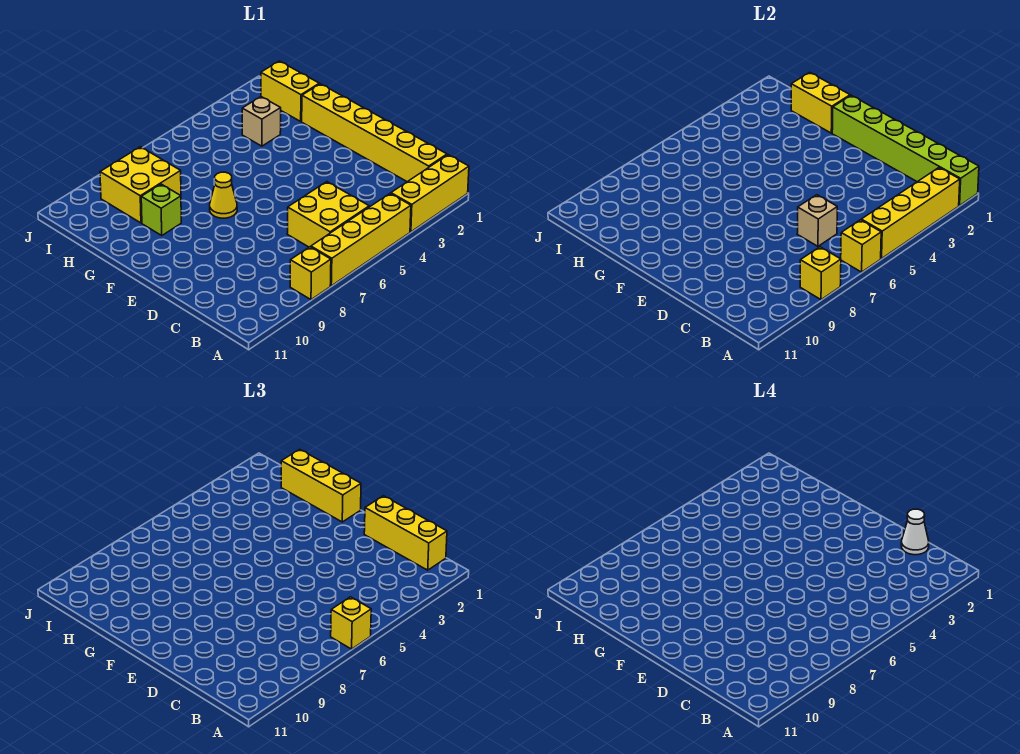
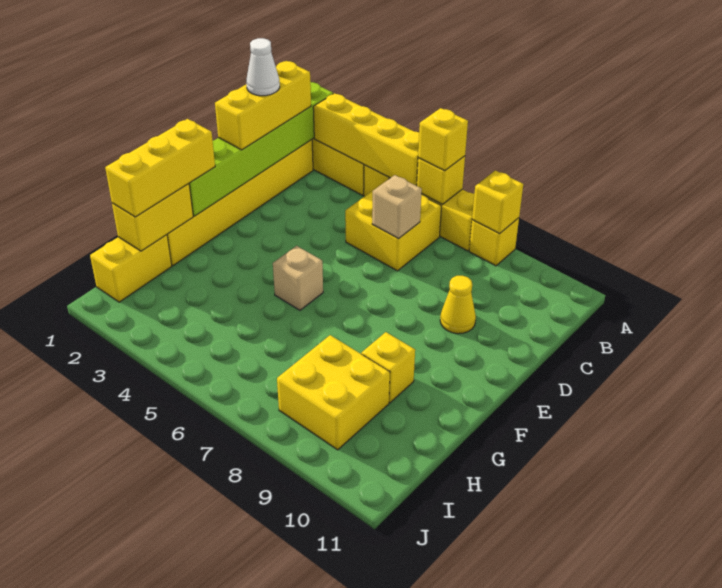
yellow cone F7 level 1 -> yellow cone D9 level 1
lime brick G9 level 1 -> yellow brick G9 level 1
tan brick H3 level 1 -> tan brick F5 level 1

